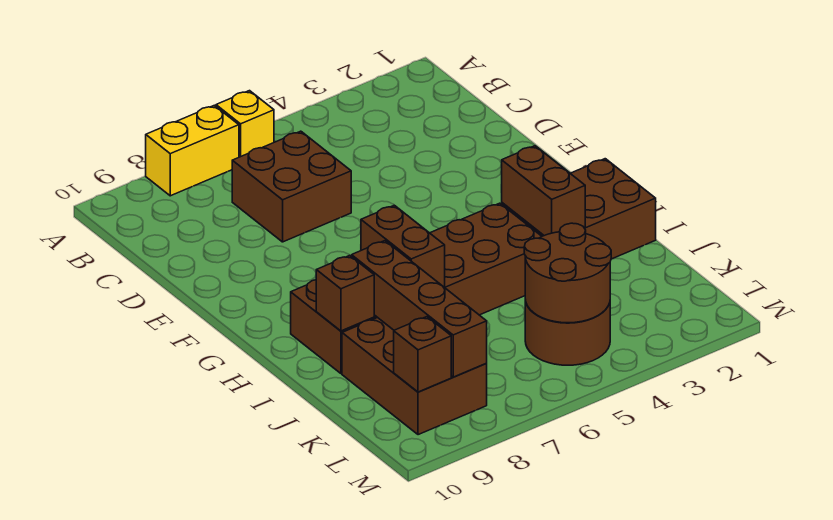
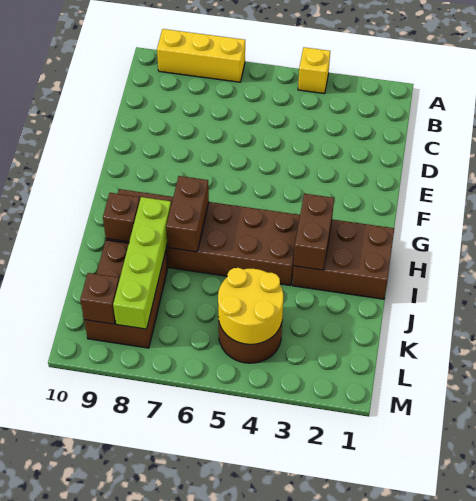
yellow brick A6 level 1 -> yellow brick A4 level 1
yellow brick A7:A8 level 1 -> yellow brick A7:A9 level 1
brown brick C6:D7 level 1 -> none
brown brick I8:L8 level 2 -> lime brick I8:L8 level 2
brown round brick K4:L5 level 2 -> yellow round brick K4:L5 level 2

